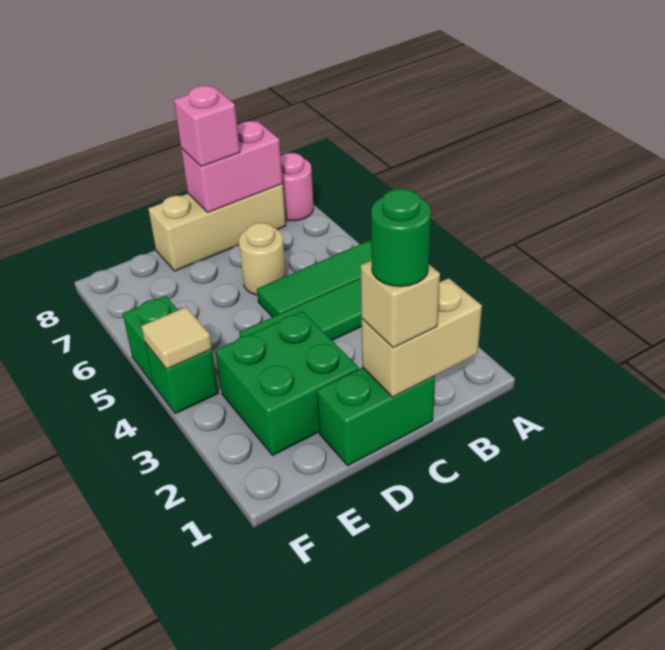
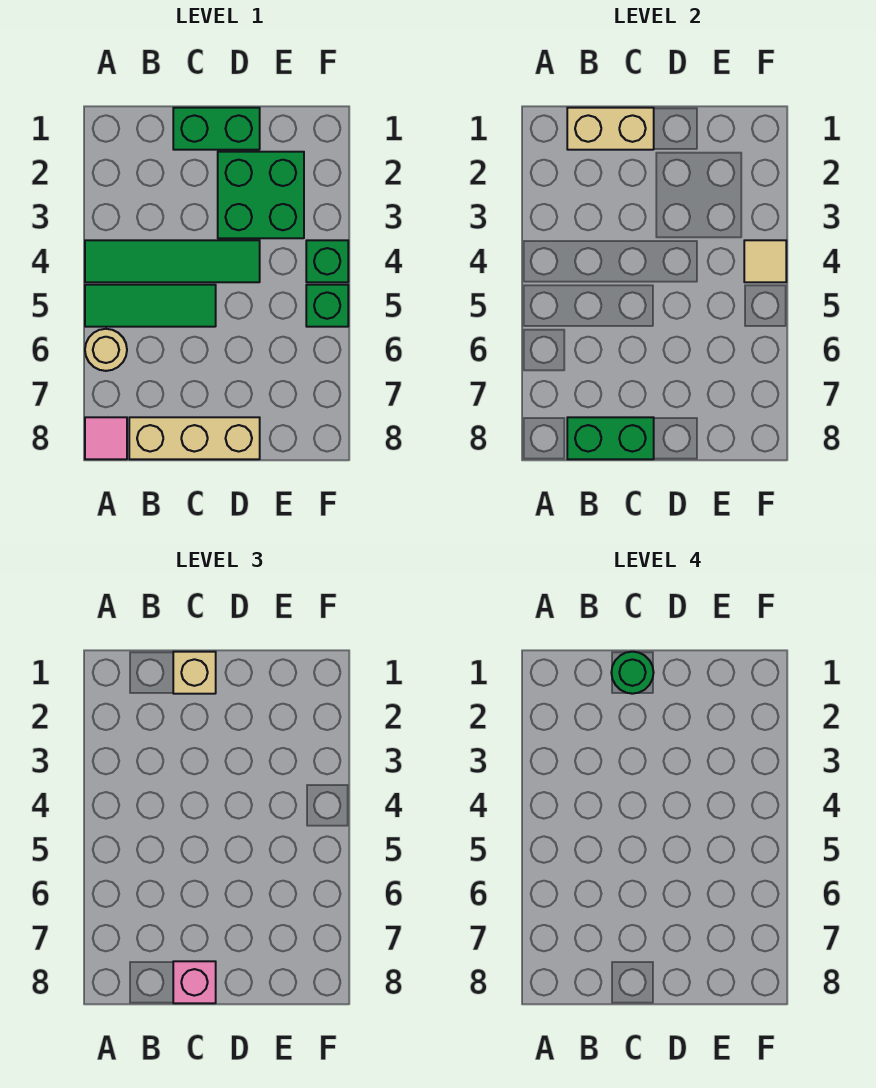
pink round brick A8 level 1 -> pink tile A8 level 1
pink brick B8:C8 level 2 -> green brick B8:C8 level 2
tan round brick C6 level 1 -> tan round brick A6 level 1

